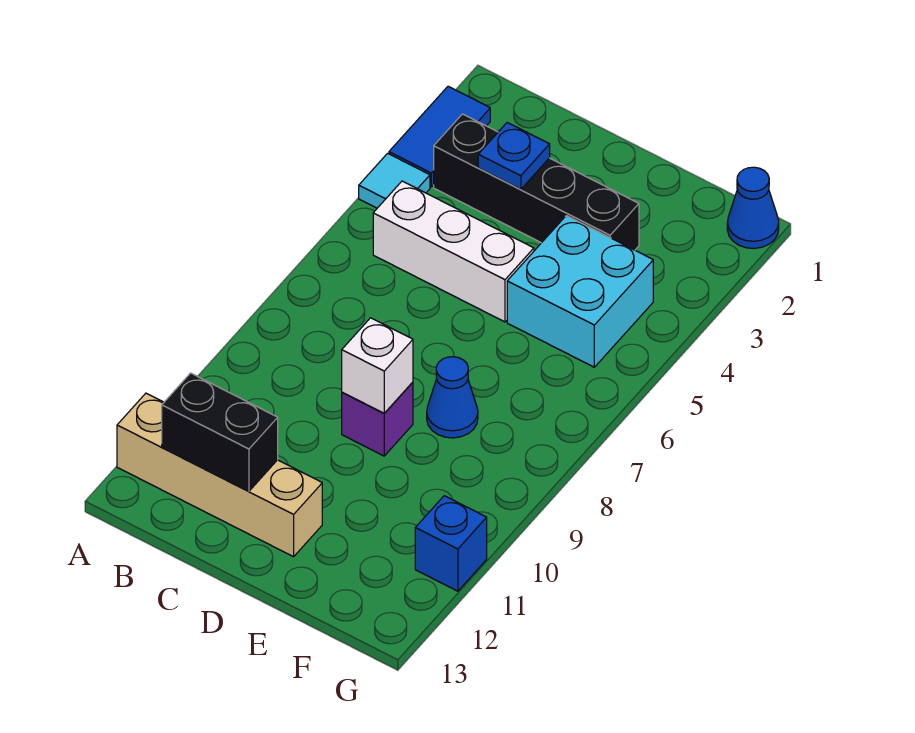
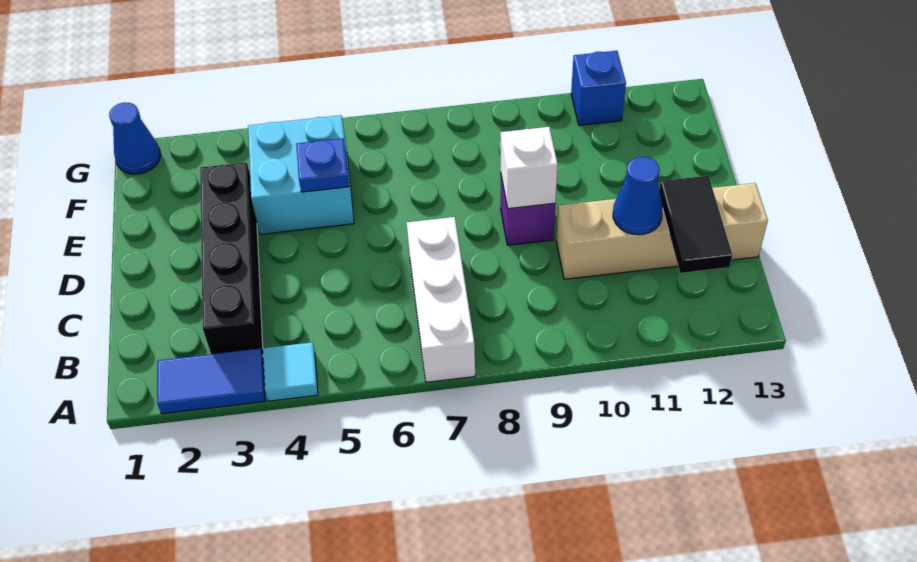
tan brick A12:D12 level 1 -> tan brick C10:C13 level 1
white brick B5:D5 level 1 -> white brick A7:C7 level 1
black brick B12:C12 level 2 -> black tile B12:C12 level 2
blue plate C3 level 2 -> blue plate E5 level 2
blue cone E8 level 1 -> blue cone C11 level 2

